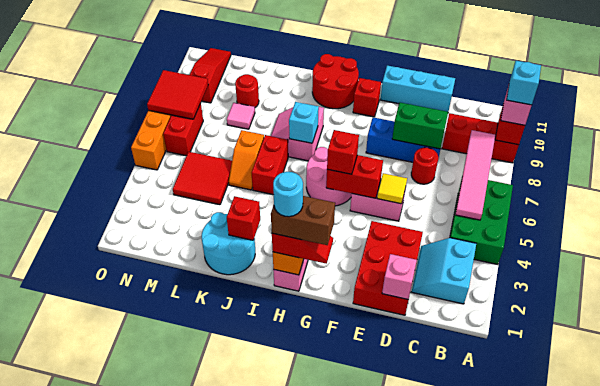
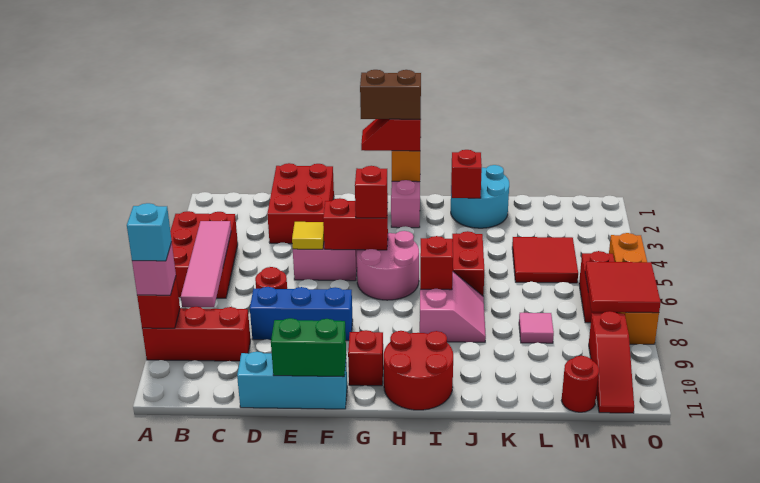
green brick A4:B6 level 1 -> red brick A4:B6 level 1
cyan slope B2:C3 level 1 top B -> none
pink brick D1 level 2 -> none
green brick D8:E8 level 2 -> green brick E11:F11 level 2
cyan round brick H1 level 5 -> none
cyan brick I7 level 2 -> red brick I7 level 2
orange slope K5:K6 level 1 top 6 -> none
red round brick L9 level 1 -> red round brick M11 level 1

